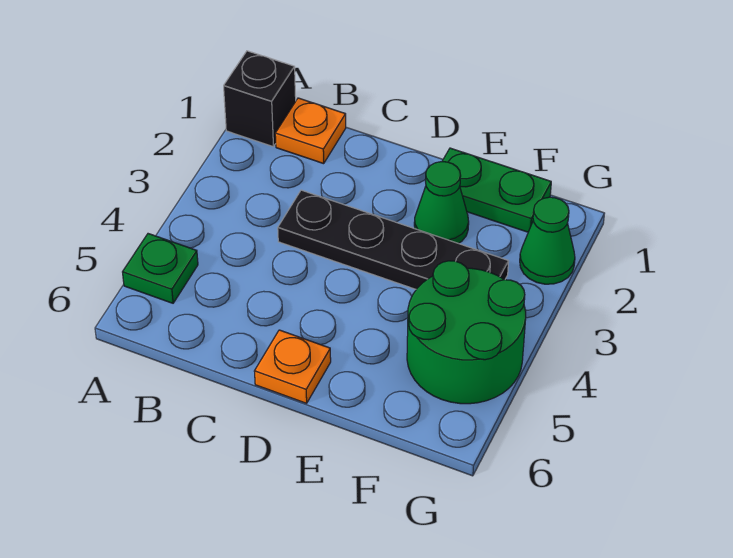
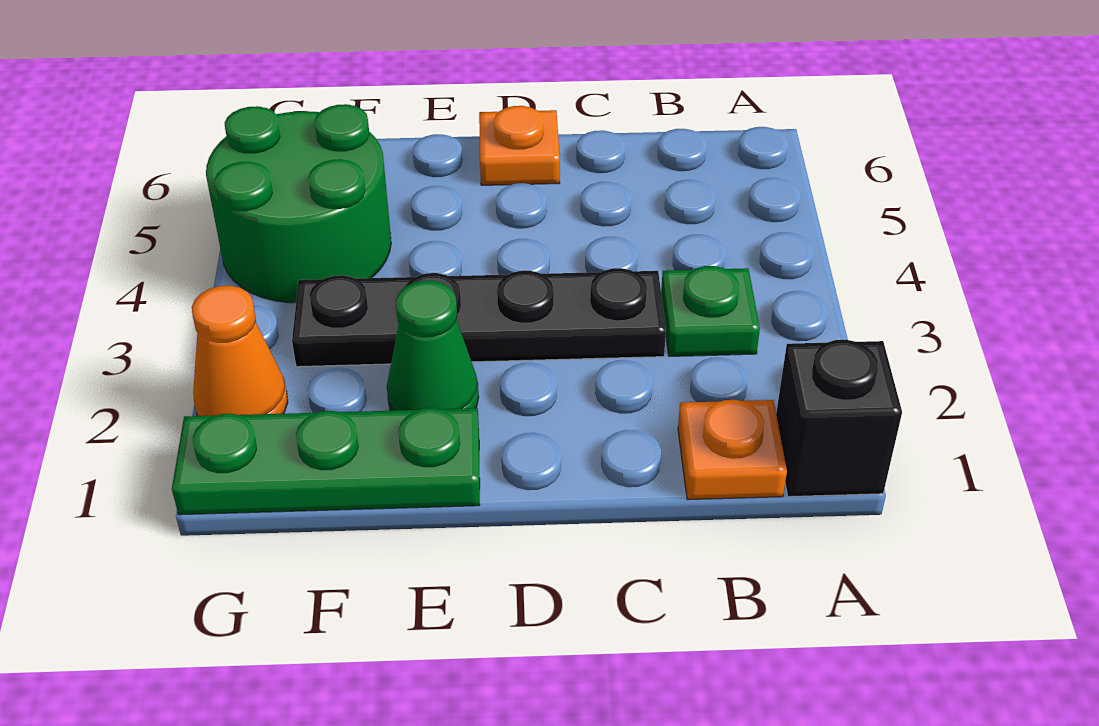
green plate A5 level 1 -> green plate B3 level 1
green plate E1:F1 level 1 -> green plate E1:G1 level 1
green cone G2 level 1 -> orange cone G2 level 1

